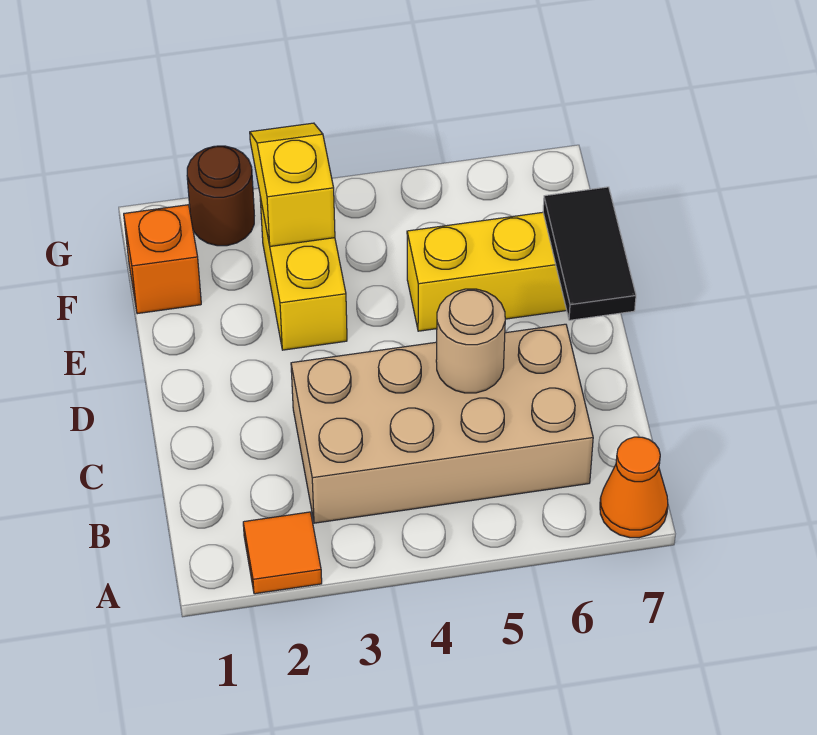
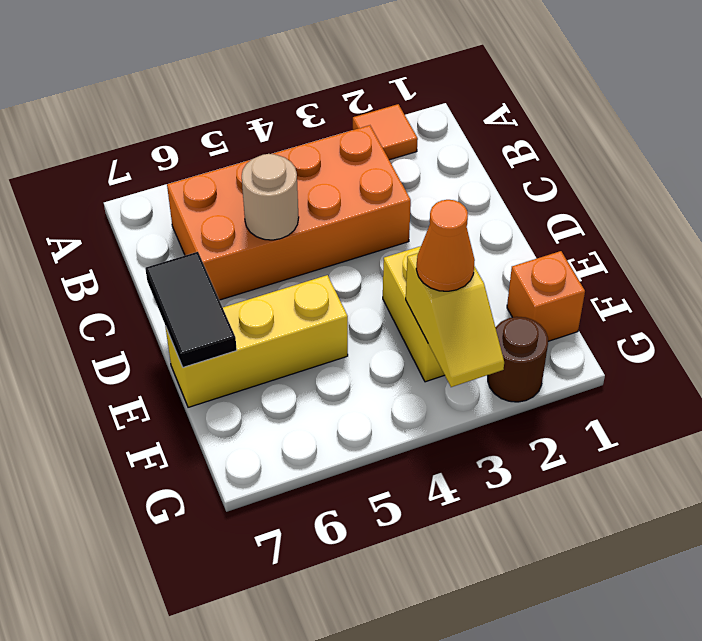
orange cone A7 level 1 -> orange cone F3 level 3
tan brick B3:C6 level 1 -> orange brick B3:C6 level 1

